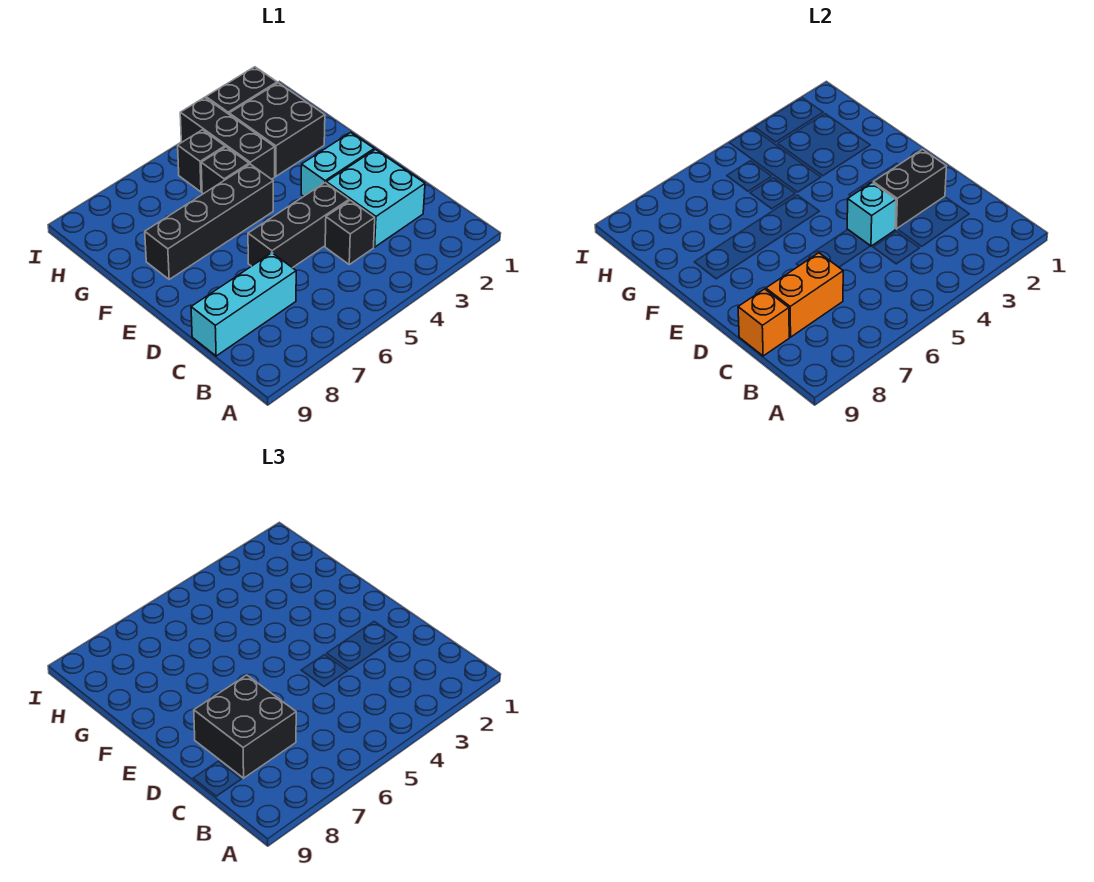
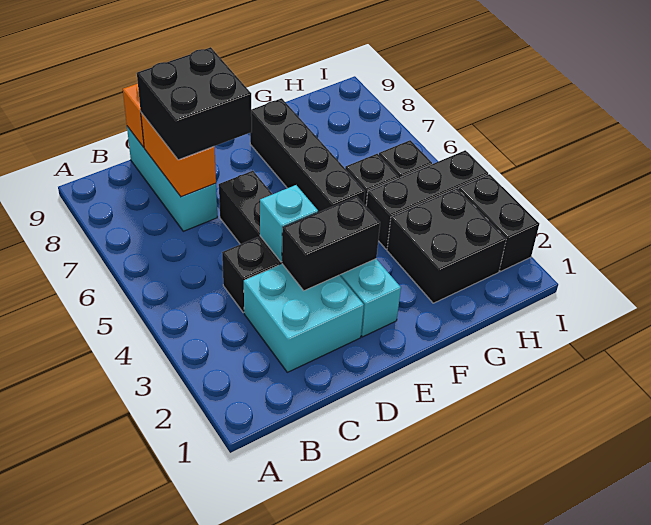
black brick D2:D3 level 2 -> black brick D3:E3 level 2

